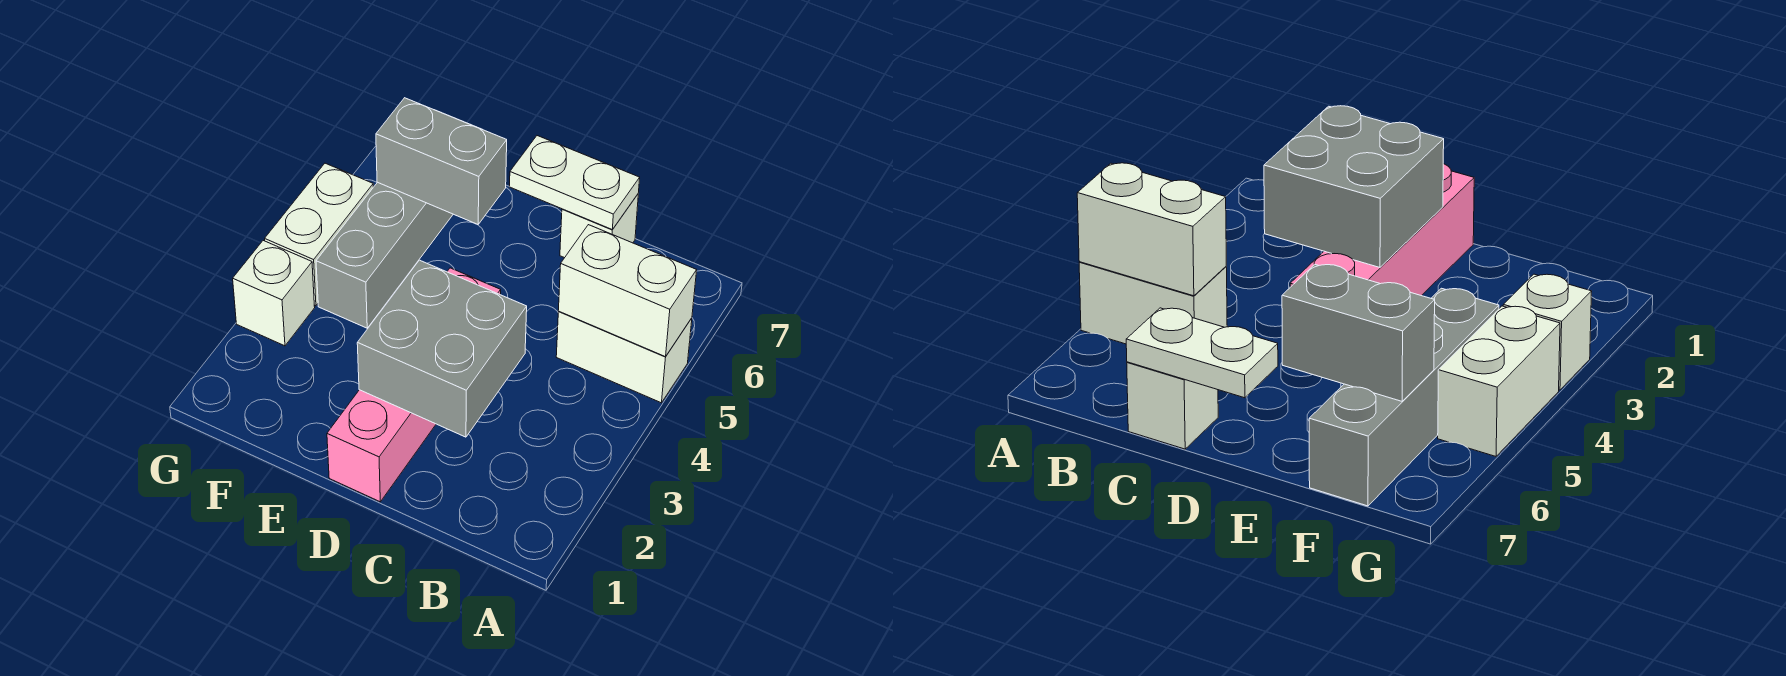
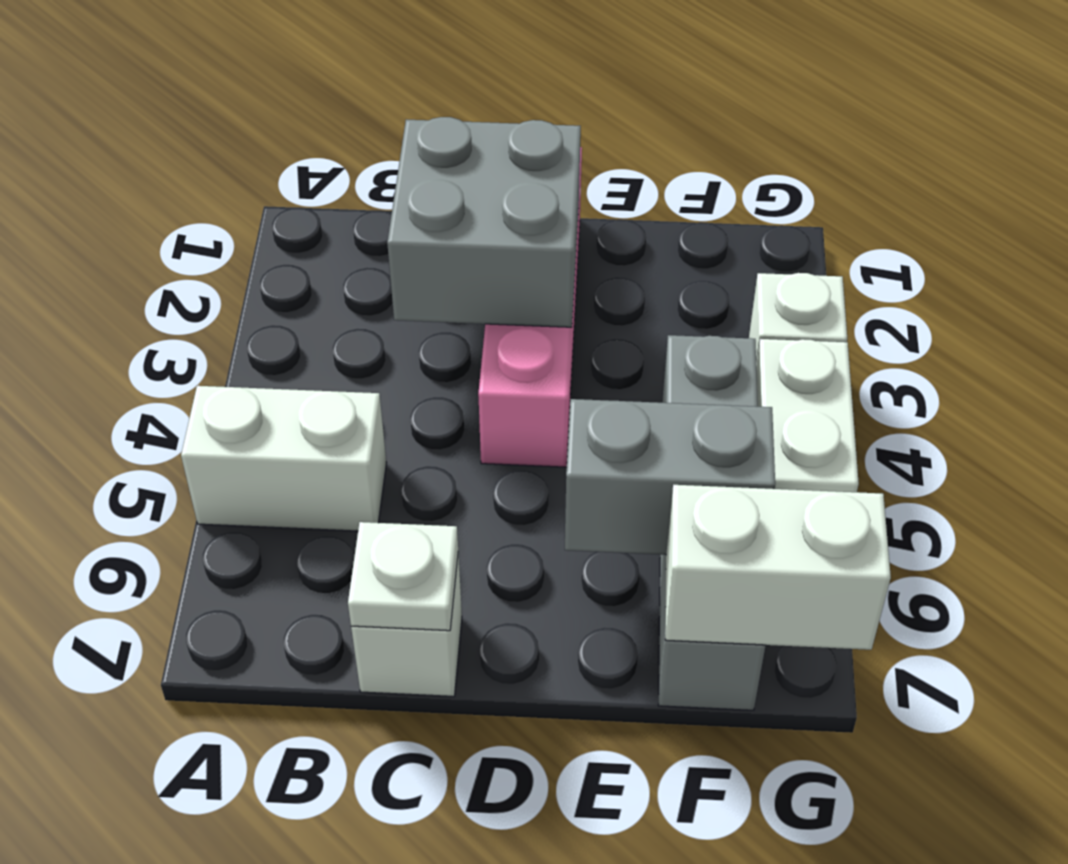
white brick A5:B5 level 2 -> white brick F7:G7 level 2
white plate C7:D7 level 2 -> white plate C7 level 2

